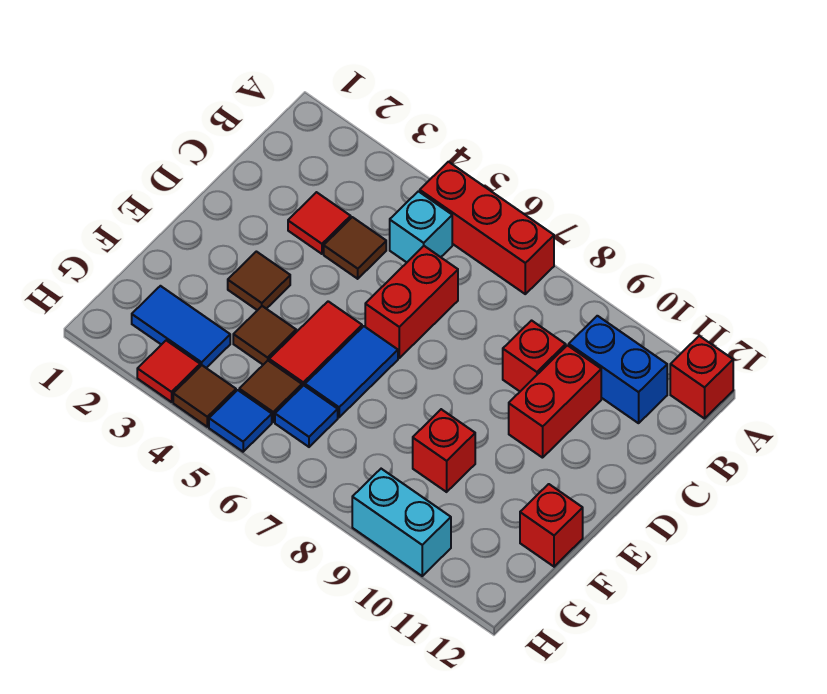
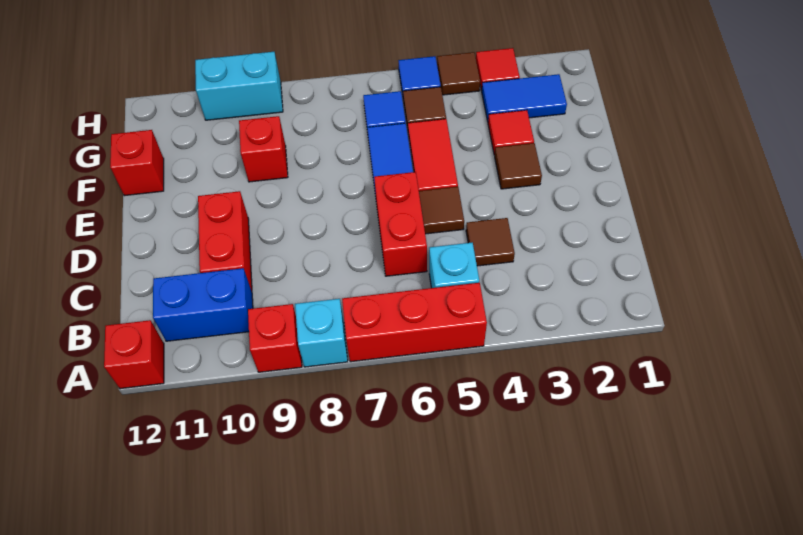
none -> cyan brick A8 level 1
red tile C3 level 1 -> red tile F3 level 1
red brick C9 level 1 -> red brick A9 level 1
brown tile F4 level 1 -> brown tile D5 level 1

